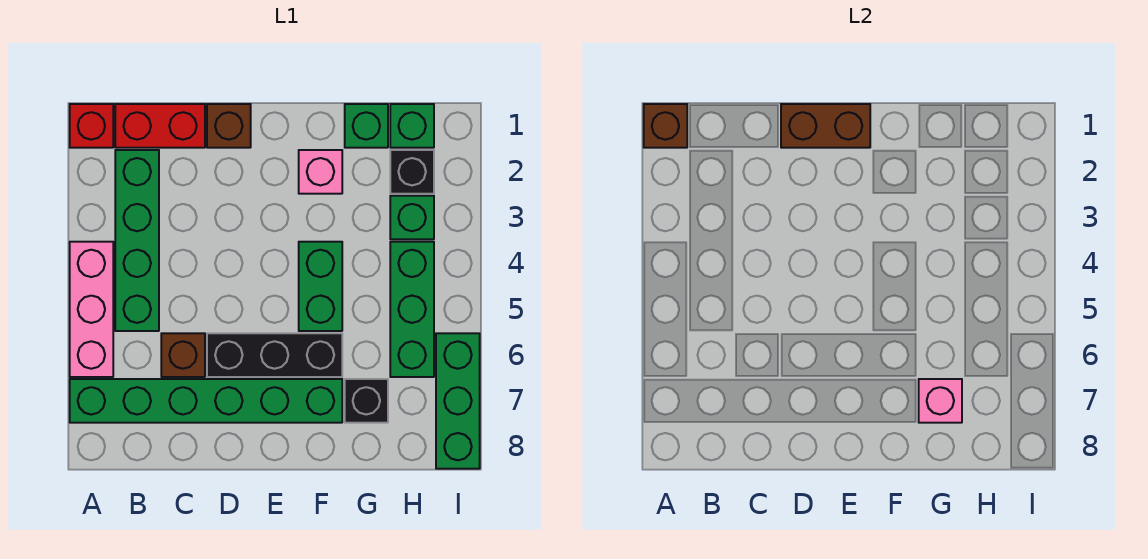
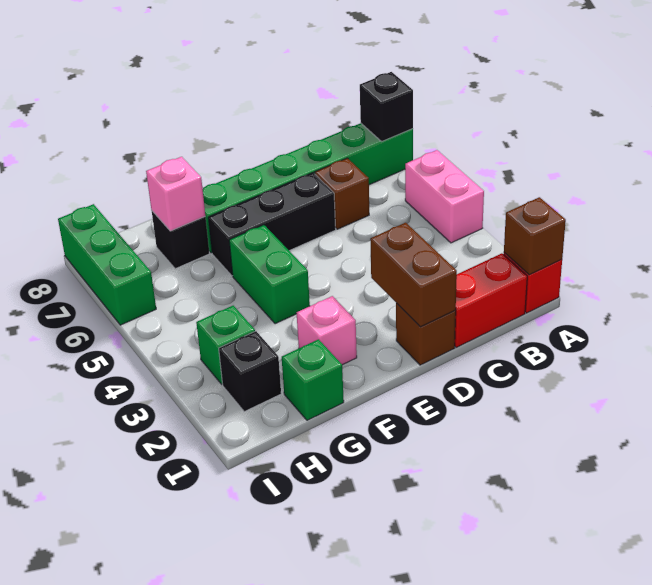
pink brick A4:A6 level 1 -> pink brick A4:A5 level 1
none -> black brick A7 level 2
green brick B2:B5 level 1 -> none
brown brick D1:E1 level 2 -> brown brick D1:D2 level 2
green brick H1 level 1 -> none
green brick H4:H6 level 1 -> none

